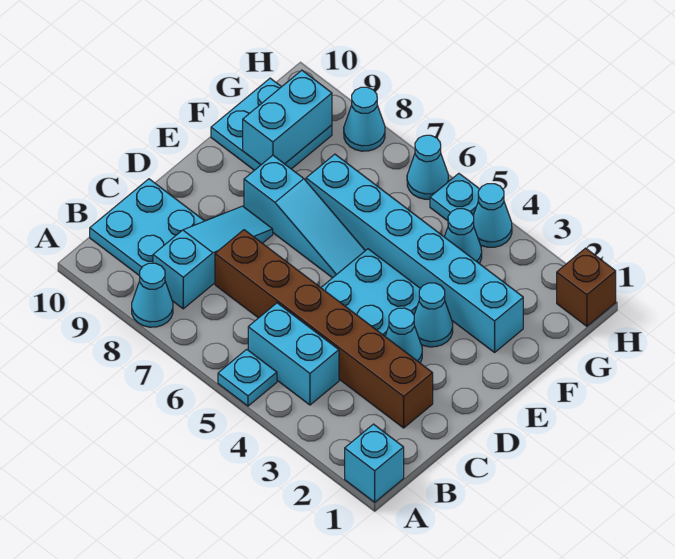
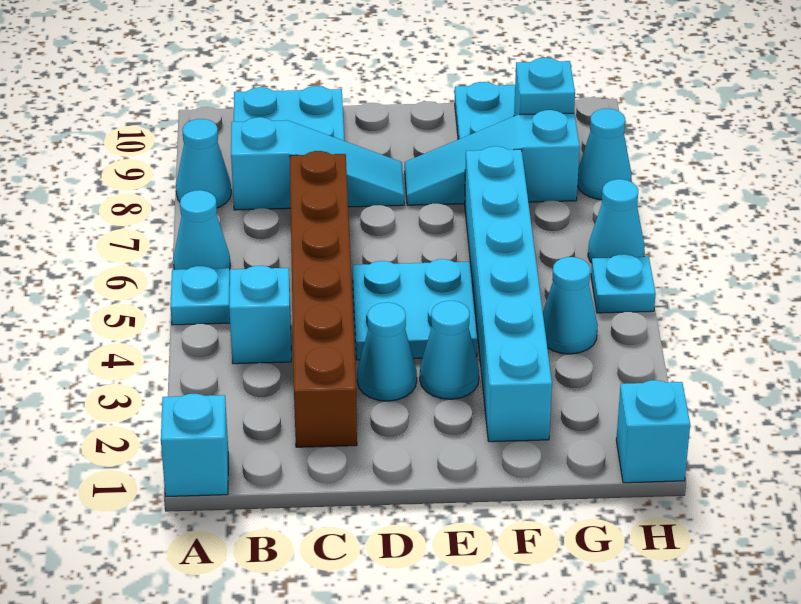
cyan brick B4:B5 level 1 -> cyan brick B4 level 1
cyan slope E6:E8 level 1 top 8 -> cyan slope E8:G8 level 1 top G
cyan brick F9:G9 level 2 -> cyan brick G9 level 2
brown brick H1 level 1 -> cyan brick H1 level 1
cyan cone H4 level 1 -> cyan cone A6 level 1

